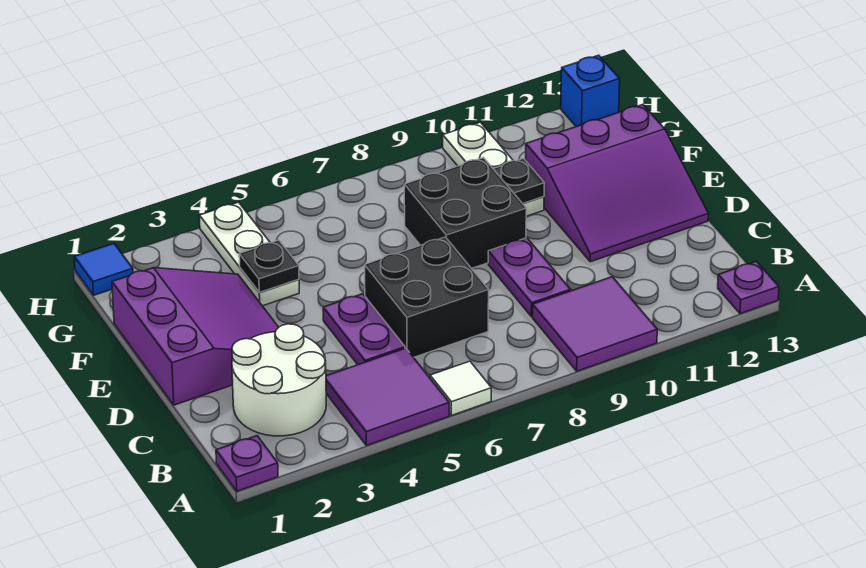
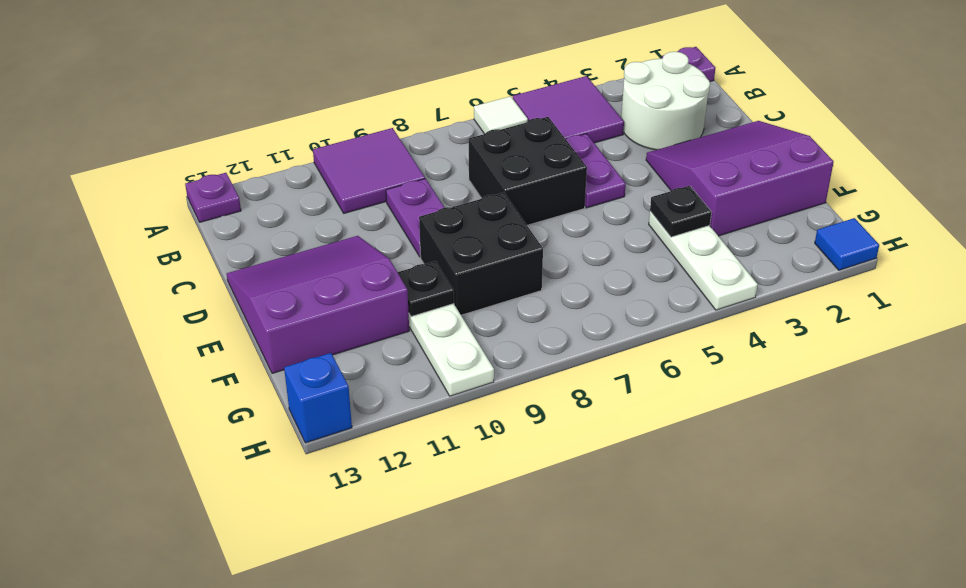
purple slope D1:F3 level 1 top 1 -> purple slope D1:F3 level 1 top F

